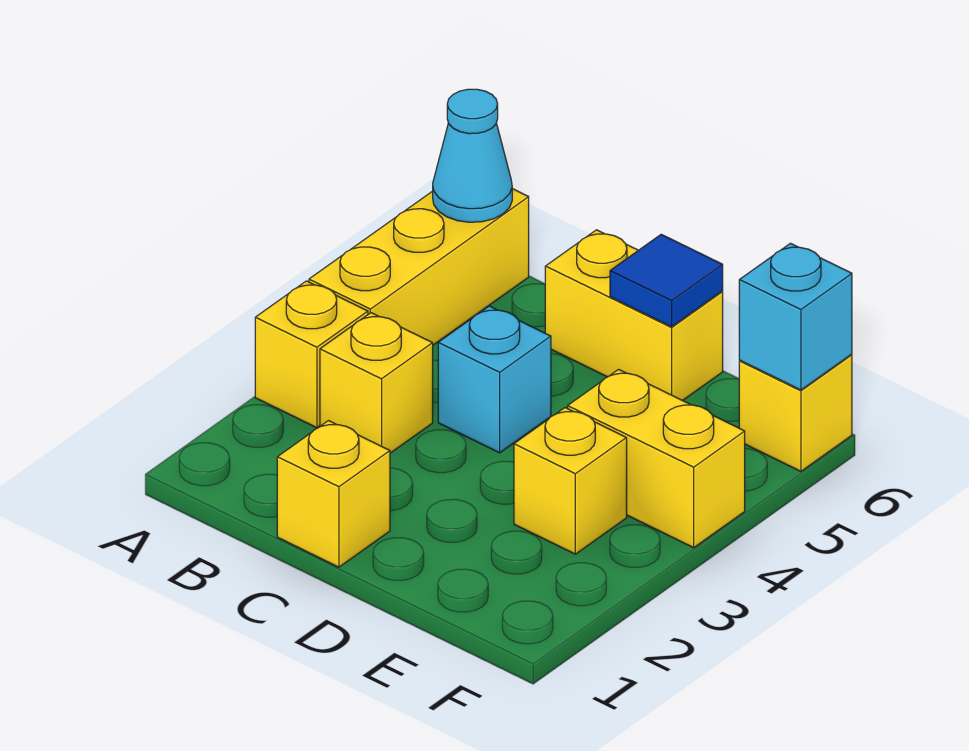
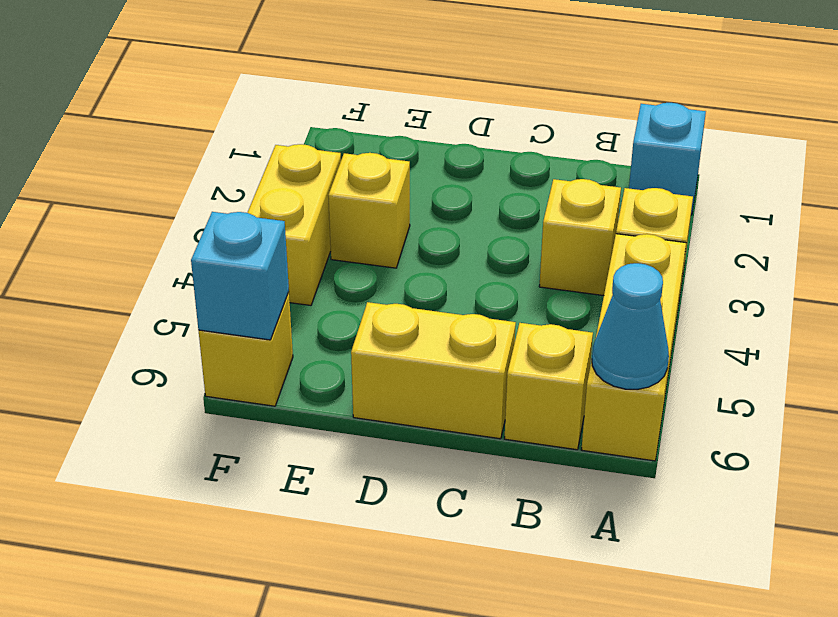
yellow brick C1 level 1 -> yellow brick B6 level 1
cyan brick C4 level 1 -> cyan brick A1 level 1
blue tile D6 level 2 -> none
yellow brick E4:F4 level 1 -> yellow brick F3:F4 level 1

